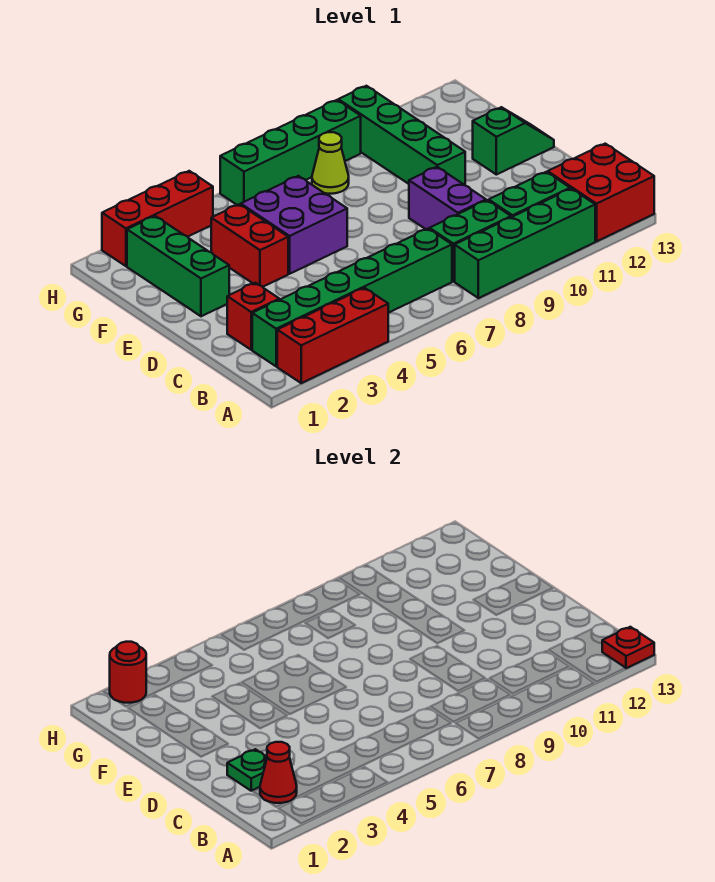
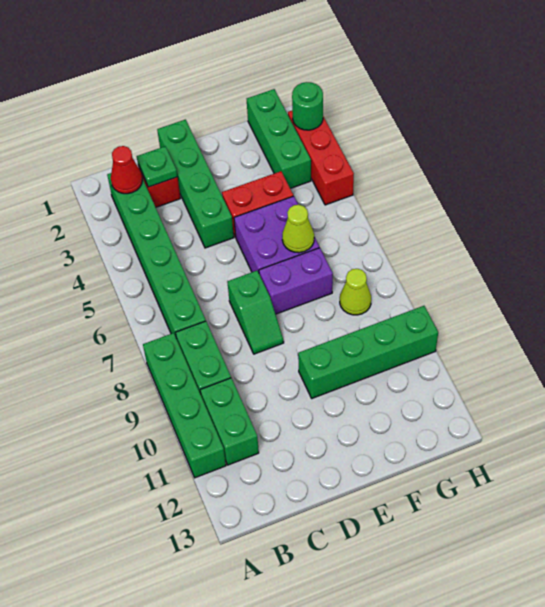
red brick A2:A4 level 1 -> none
red brick A12:B13 level 1 -> none
red plate A13 level 2 -> none
purple brick C9:D9 level 1 -> purple brick E7:F7 level 1
green brick E2:G2 level 1 -> green brick G1:G3 level 1
green slope E12:E13 level 1 top 12 -> green slope D7:D8 level 1 top 7
none -> lime cone F6 level 2
red round brick H2 level 2 -> green round brick H2 level 2
green brick H6:H9 level 1 -> green brick D1:D4 level 1

